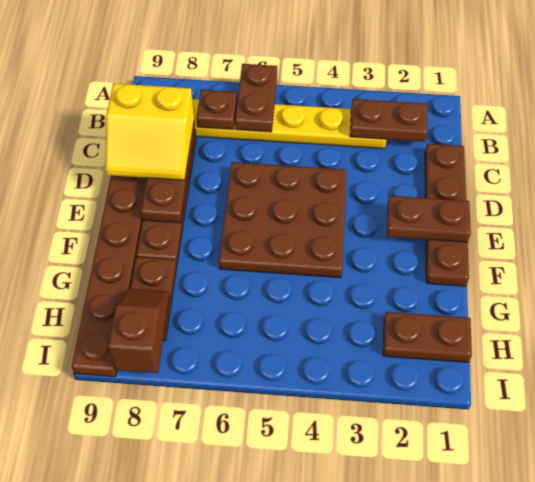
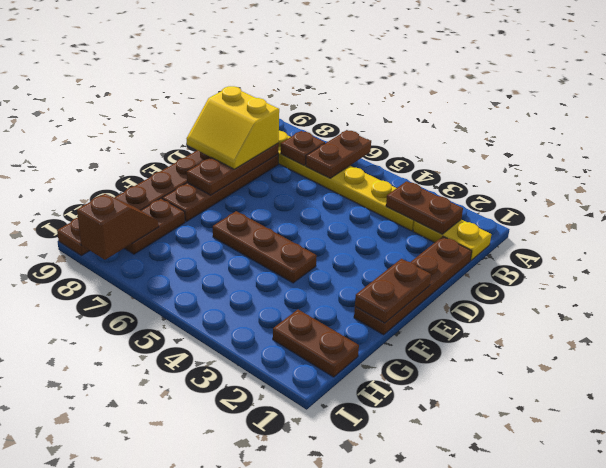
none -> yellow plate B1:B2 level 1
brown plate D4:F6 level 1 -> brown plate F4:F6 level 1
brown plate E1:E2 level 2 -> brown plate E1:F1 level 2

